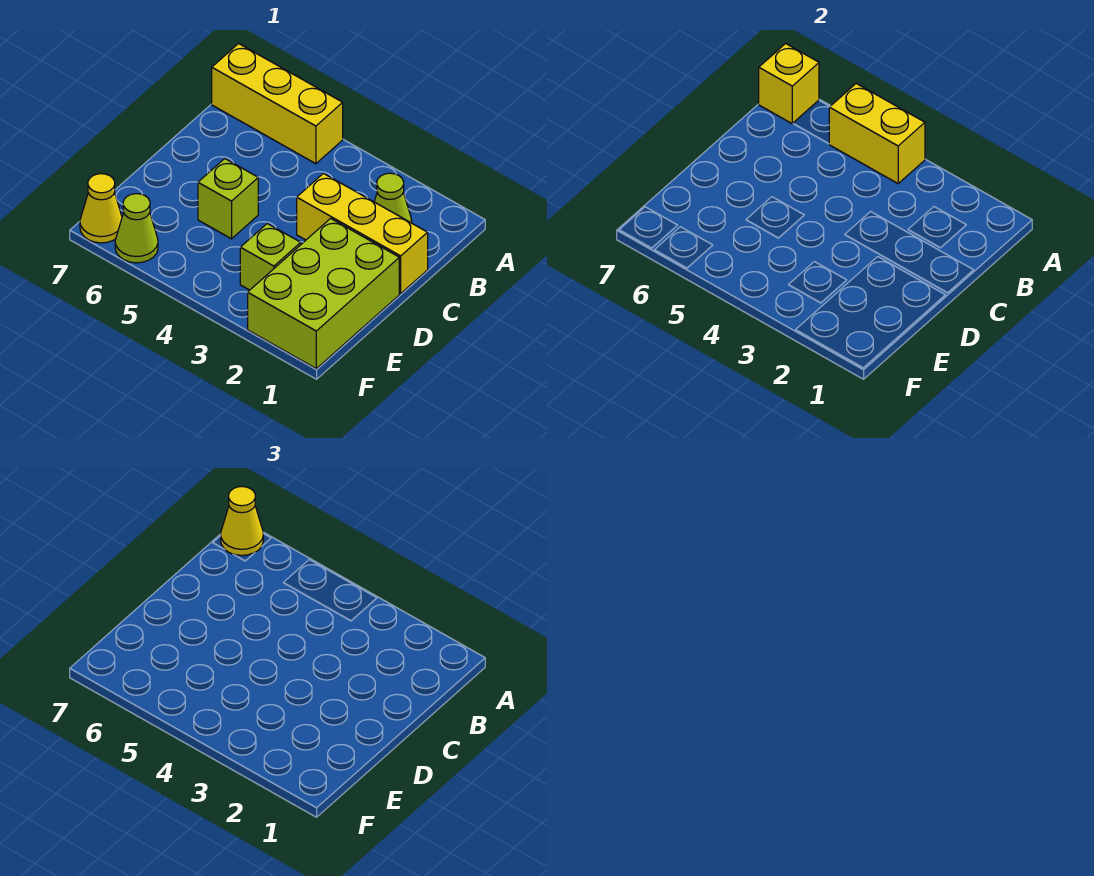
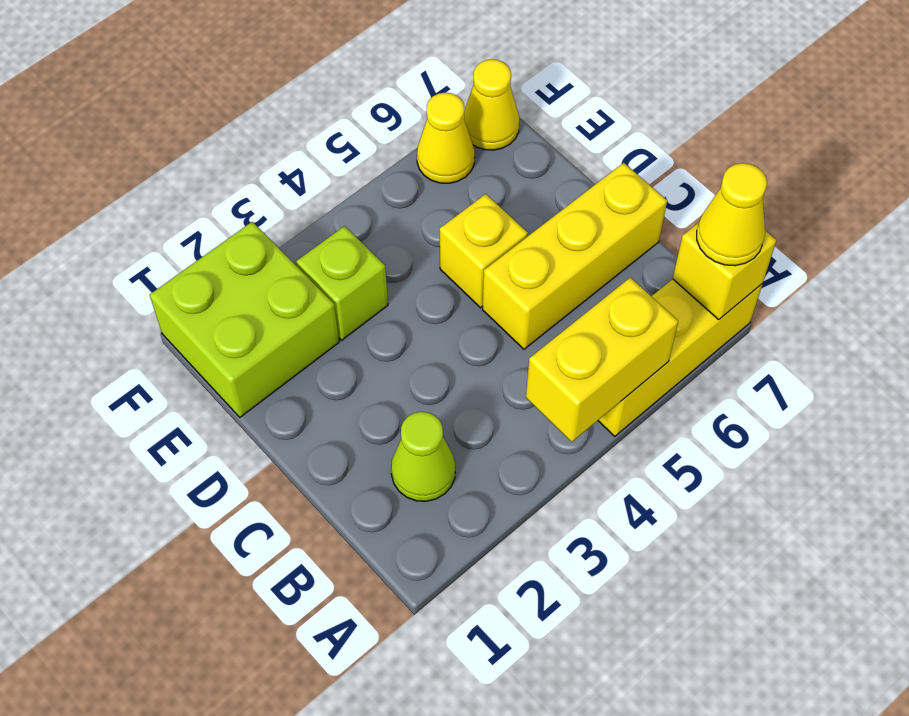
yellow brick C1:C3 level 1 -> yellow brick C5:C7 level 1
lime brick D1:F2 level 1 -> lime brick E1:F2 level 1
lime brick D5 level 1 -> yellow brick D5 level 1
lime cone F6 level 1 -> yellow cone F6 level 1

